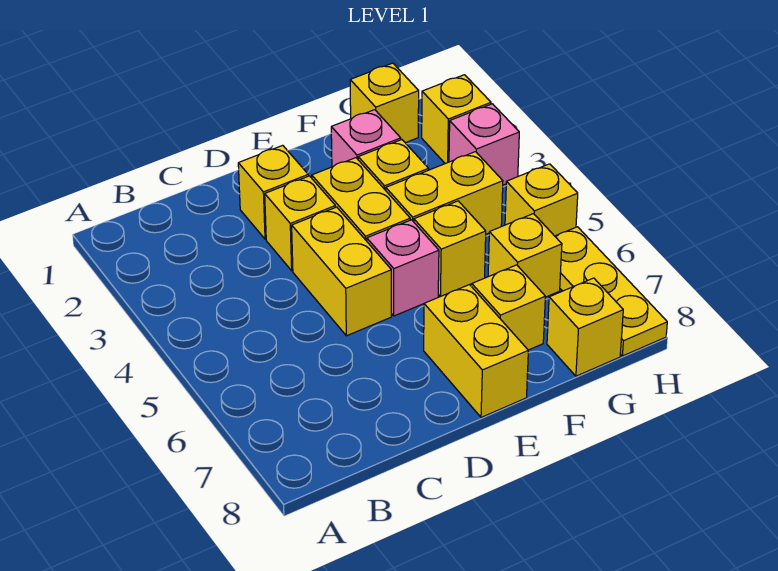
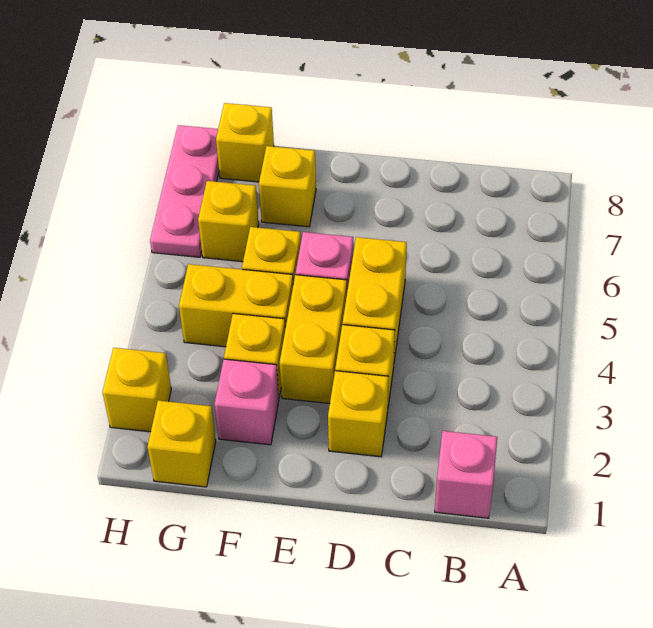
yellow brick E7:E8 level 1 -> none
pink brick H3 level 1 -> pink brick B1 level 1
yellow brick H5 level 1 -> none
yellow plate H6:H8 level 1 -> pink plate H6:H8 level 1

